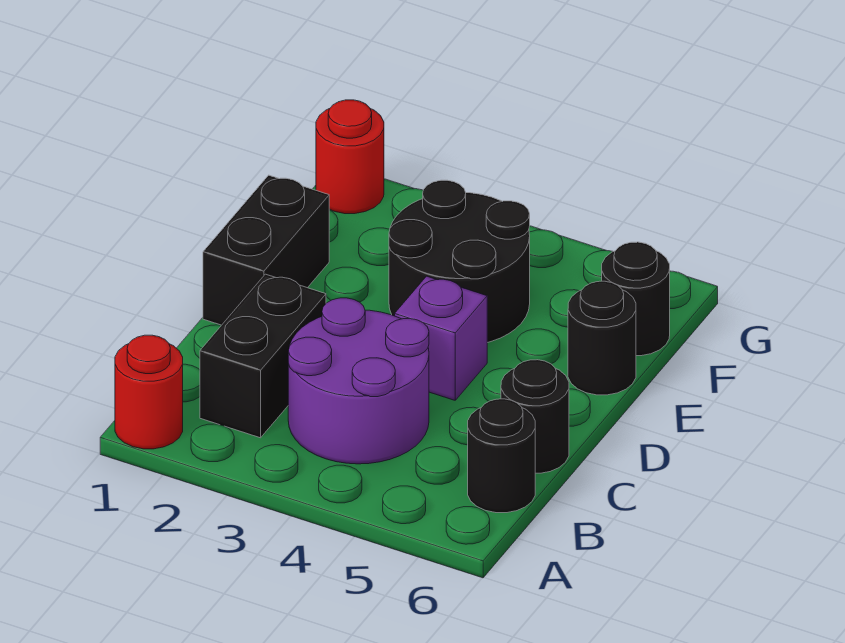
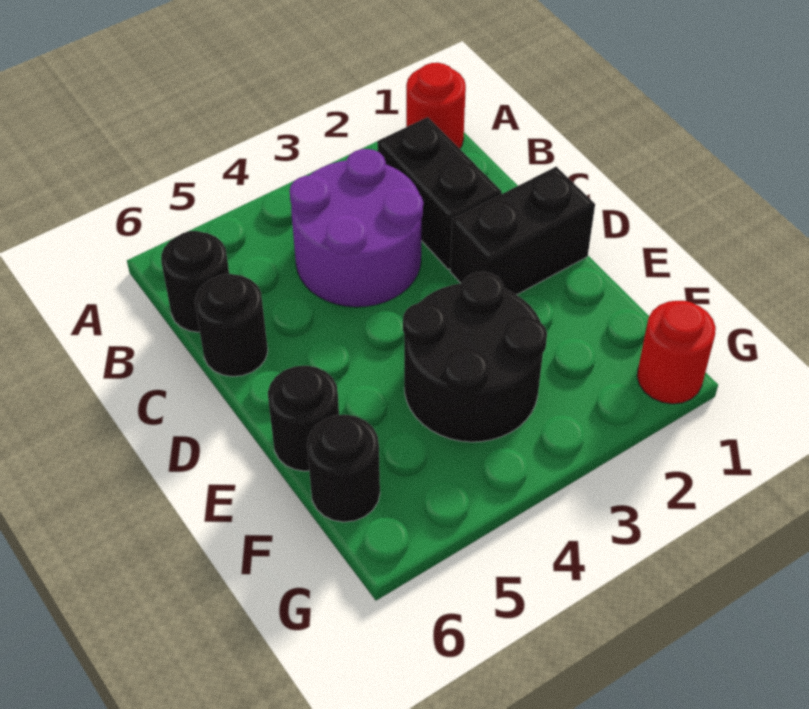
black brick D1:E1 level 1 -> black brick D1:D2 level 1
purple brick D4 level 1 -> none

